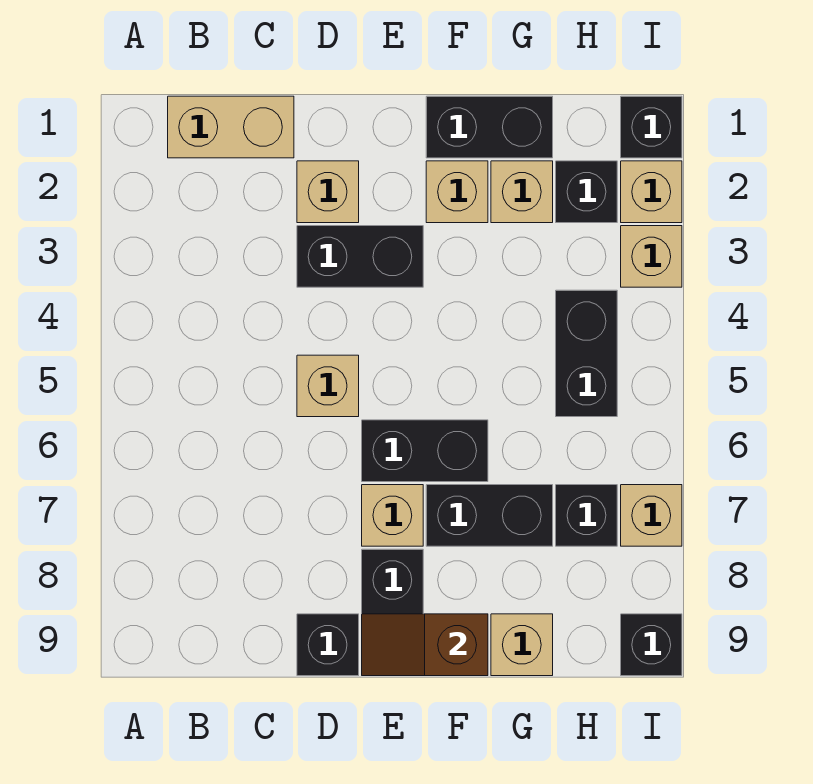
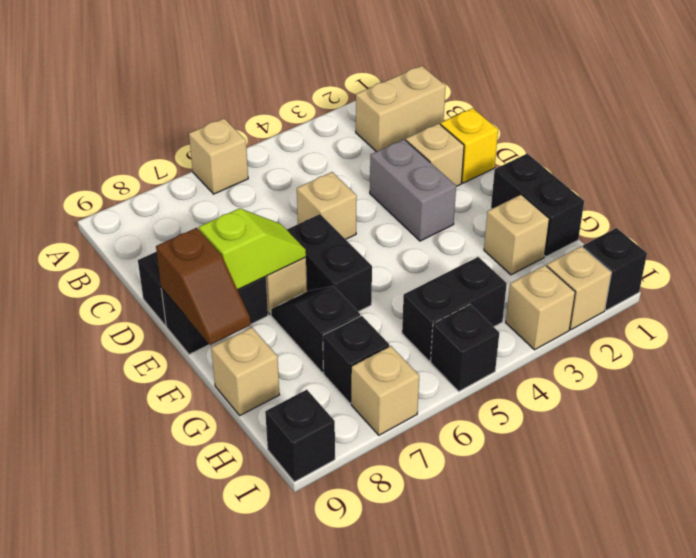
tan brick B1:C1 level 1 -> tan brick B1:B2 level 1
none -> yellow brick D1 level 1
black brick D3:E3 level 1 -> grey brick D3:E3 level 1
none -> lime slope E7:E8 level 2 top 8
brown slope E9:F9 level 2 top F -> brown slope E9:F9 level 2 top E
tan brick F2 level 1 -> tan brick A6 level 1
black brick F7:G7 level 1 -> black slope F7:G7 level 1 top G
black brick H2 level 1 -> black brick I5 level 1

